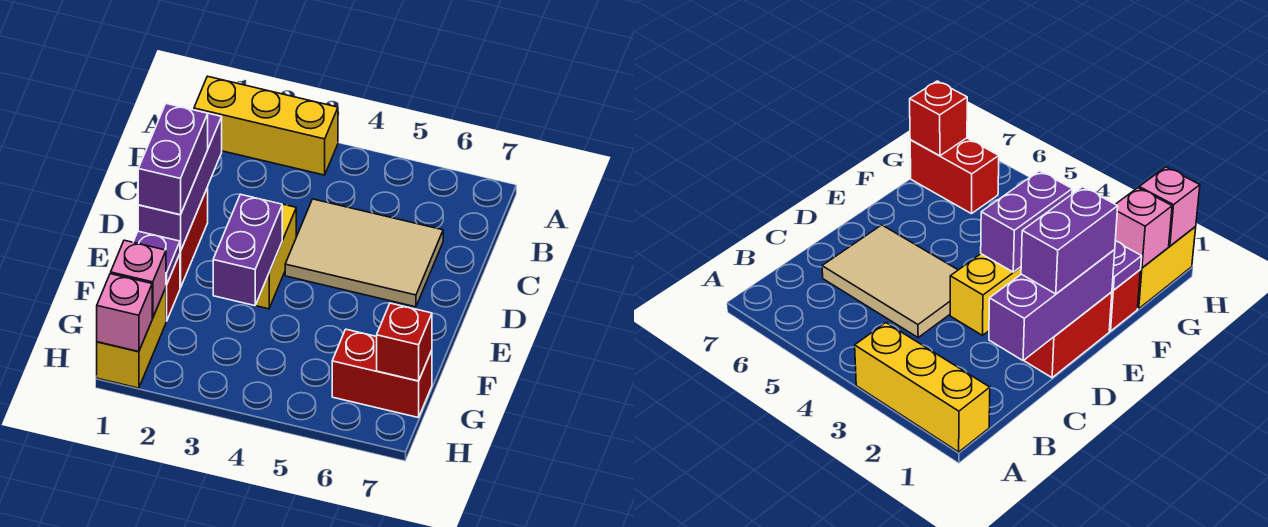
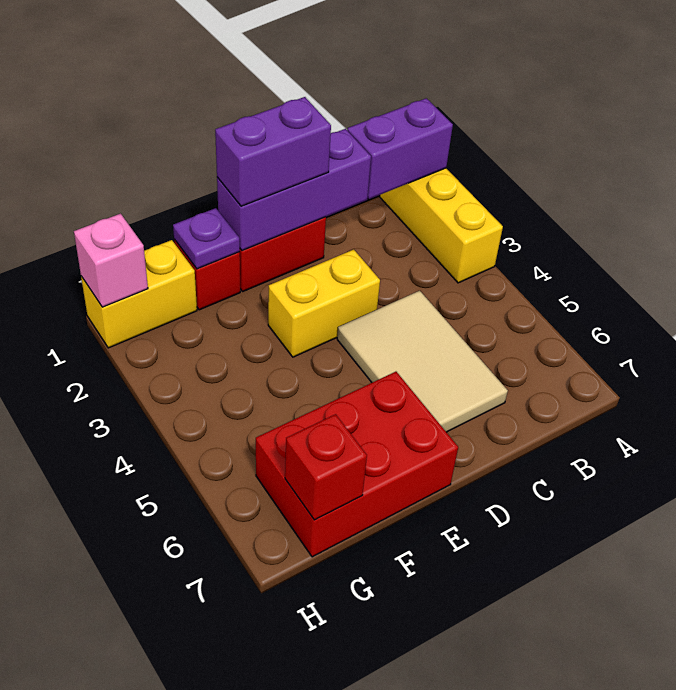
purple brick E3:F3 level 2 -> purple brick A1:B1 level 2
pink brick G1 level 2 -> none
red brick G6:G7 level 1 -> red brick E6:G7 level 1

